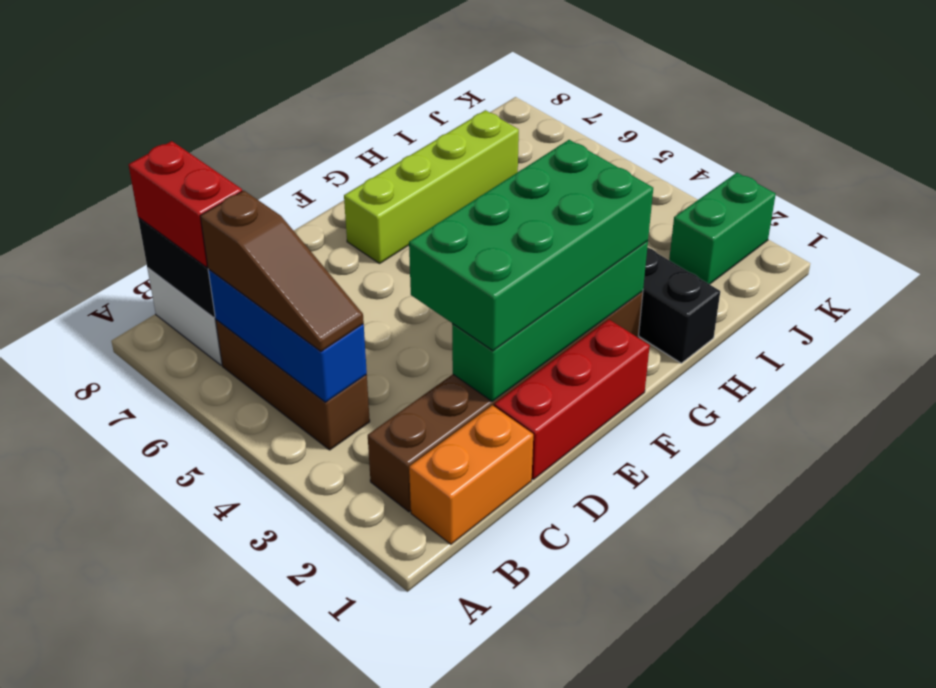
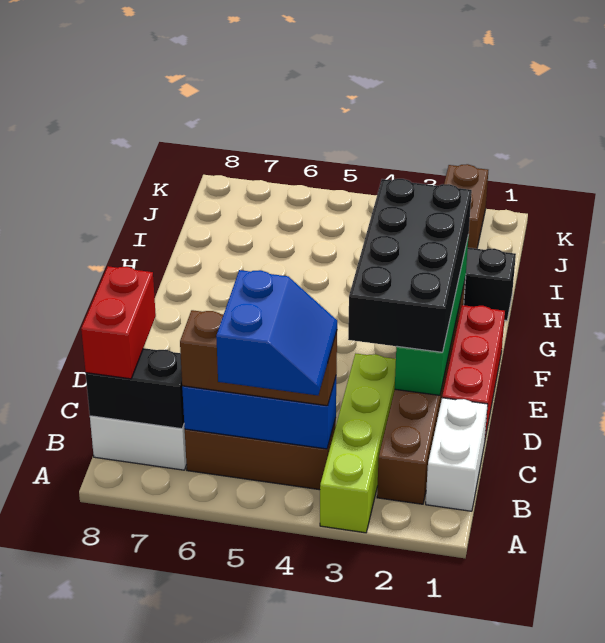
none -> blue slope A4:B5 level 4 top 5
orange brick B1:C1 level 1 -> white brick B1:C1 level 1
brown slope B4:B6 level 3 top 6 -> brown brick B4:B6 level 3
red brick B7:B8 level 3 -> red brick B8:C8 level 3
green brick D2:G3 level 3 -> black brick D2:G3 level 3
lime brick F7:I7 level 1 -> lime brick A3:D3 level 1
green brick J2:K2 level 1 -> brown brick J2:K2 level 1

